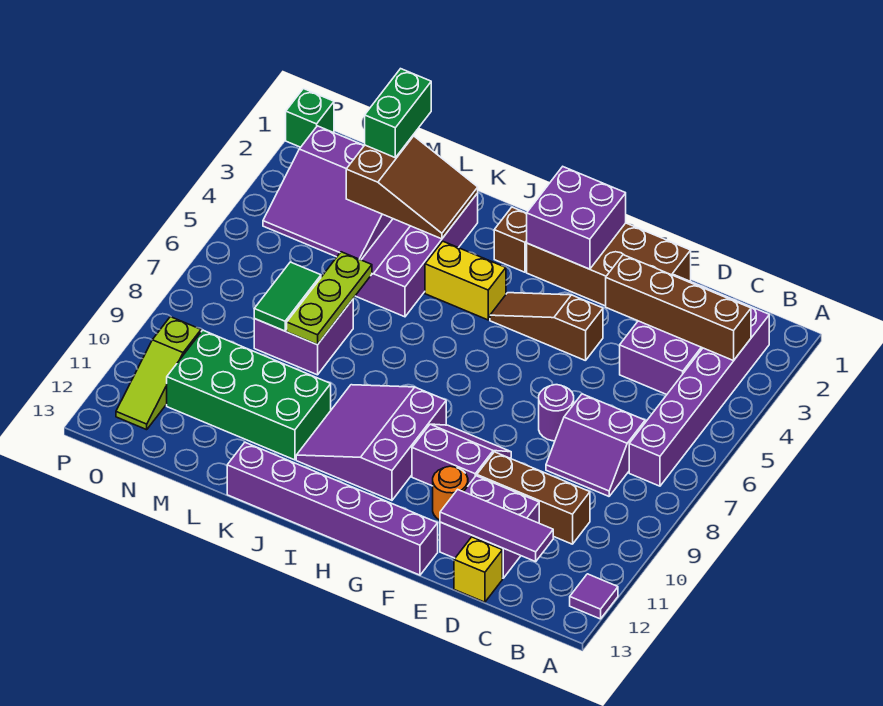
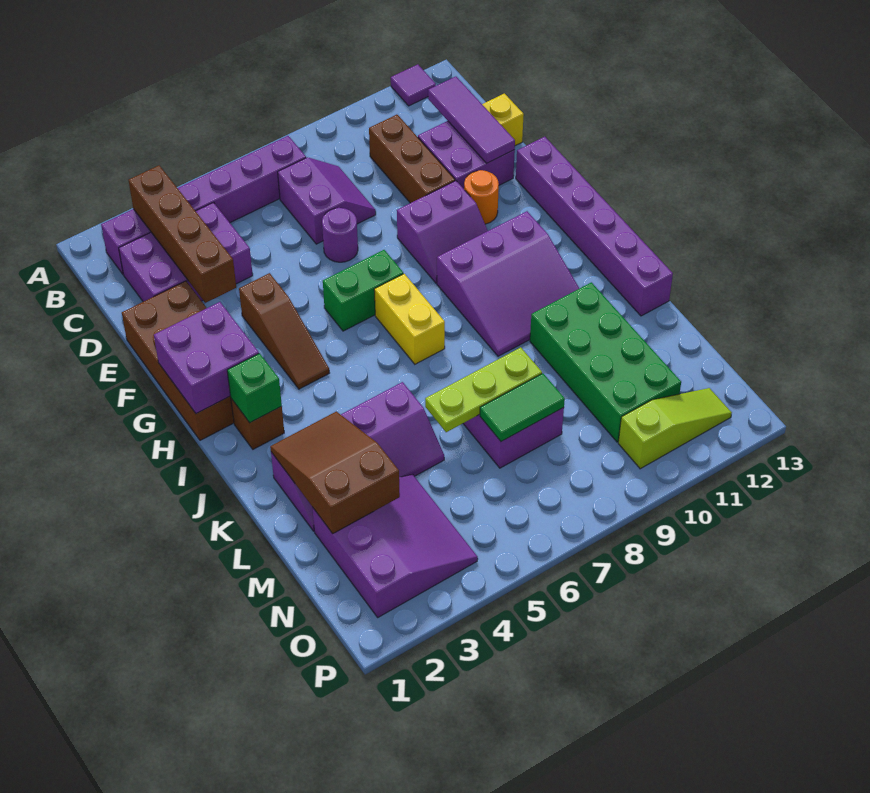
purple slope F9:G10 level 1 top 10 -> purple slope F9:G10 level 1 top F
yellow brick I4:J4 level 1 -> yellow brick H7:I7 level 1
green brick M1:M2 level 3 -> green brick G6:G7 level 1
green brick P1 level 1 -> green brick I2 level 2

